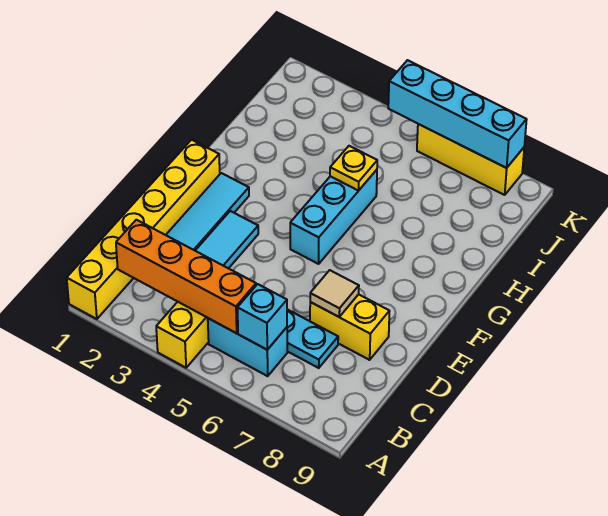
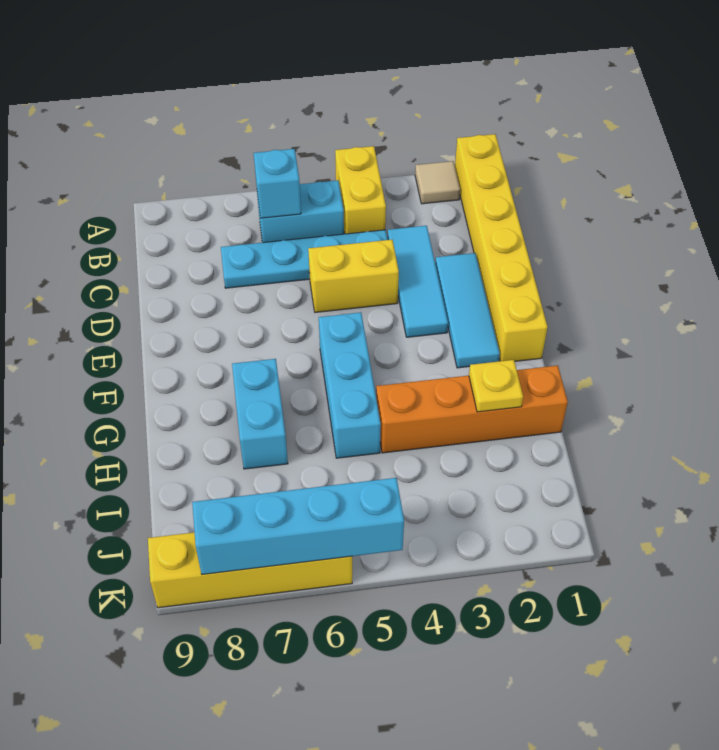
orange brick B2:B5 level 2 -> orange brick H1:H4 level 1
yellow brick D7:D8 level 1 -> yellow brick D4:D5 level 1
tan tile D7 level 2 -> tan tile A2 level 1
none -> cyan brick G7:H7 level 1
yellow plate H5 level 2 -> yellow plate H2 level 2
yellow brick K6:K8 level 1 -> yellow brick K6:K9 level 1

